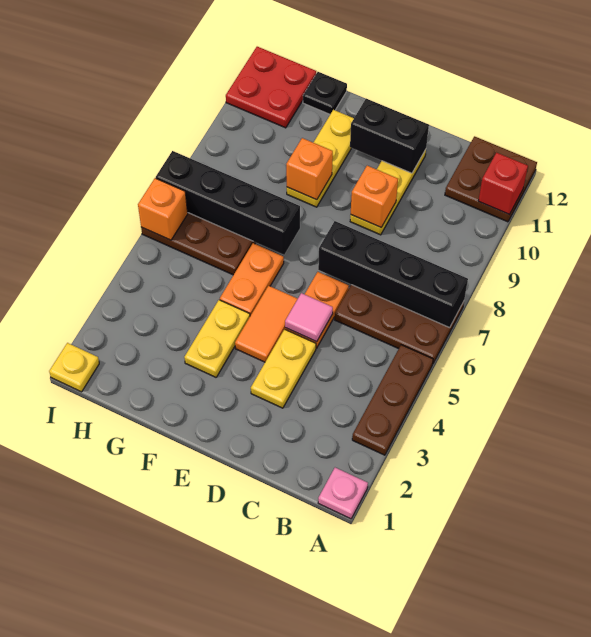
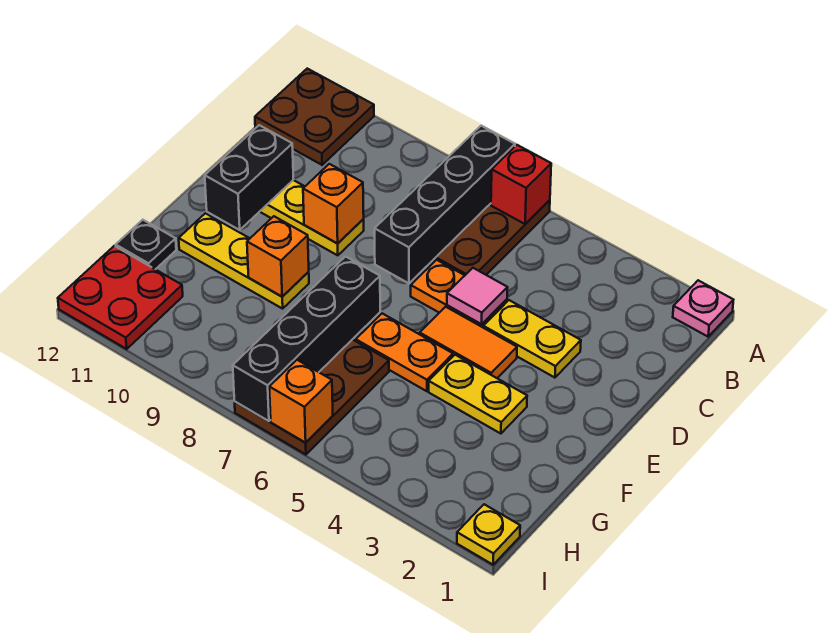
brown plate A3:A5 level 1 -> none
red brick A11 level 2 -> red brick A6 level 2

